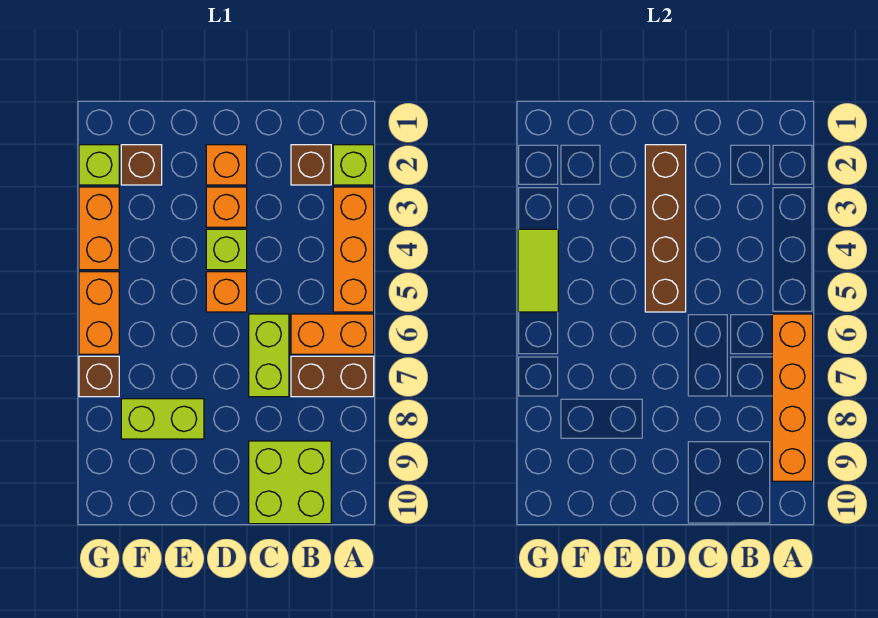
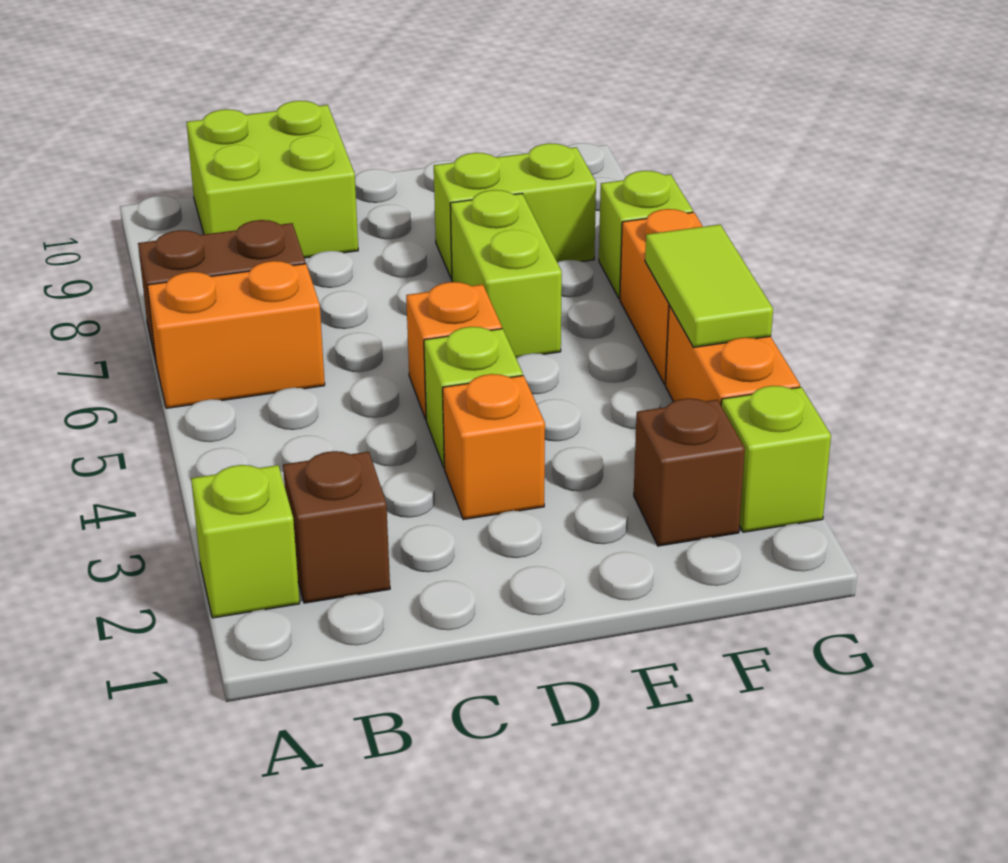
orange brick A3:A5 level 1 -> none
orange brick A6:A9 level 2 -> none
lime brick C6:C7 level 1 -> lime brick E6:E7 level 1
orange brick D2 level 1 -> none
brown brick D2:D5 level 2 -> none
brown brick G7 level 1 -> lime brick G7 level 1

